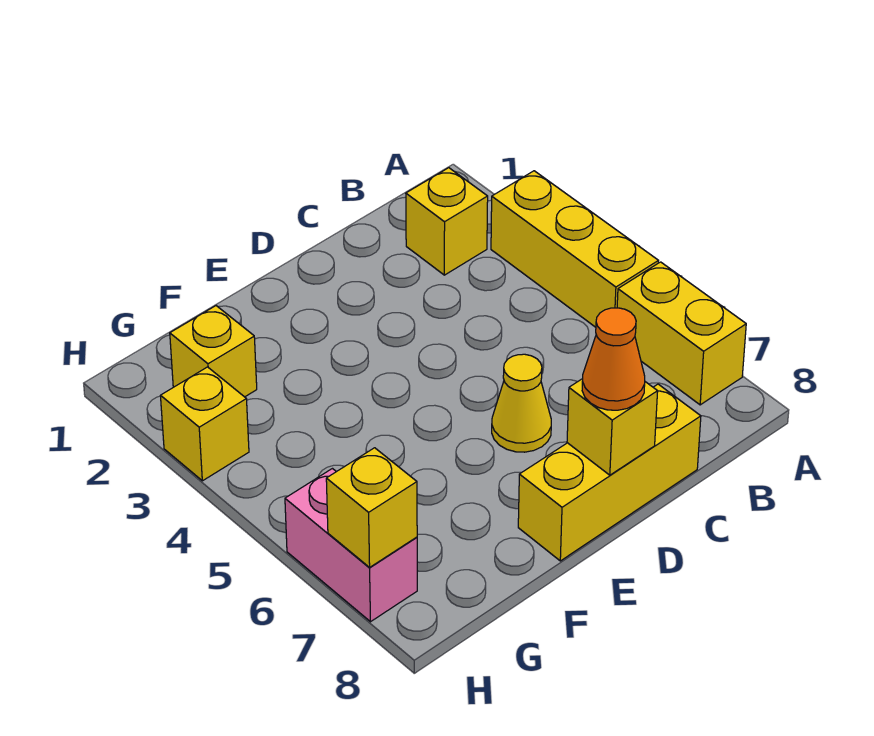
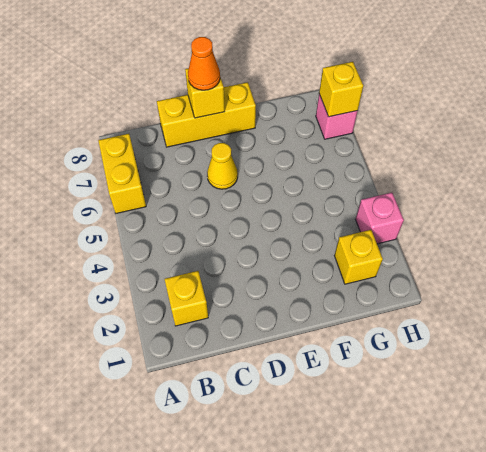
yellow brick A3:A5 level 1 -> none
yellow brick H3 level 1 -> pink brick H3 level 1
pink brick H6:H7 level 1 -> pink brick H7 level 1

